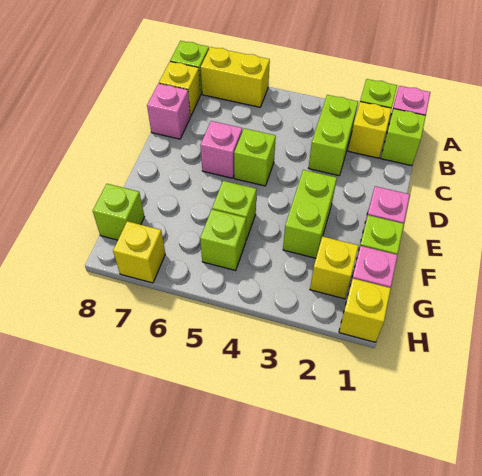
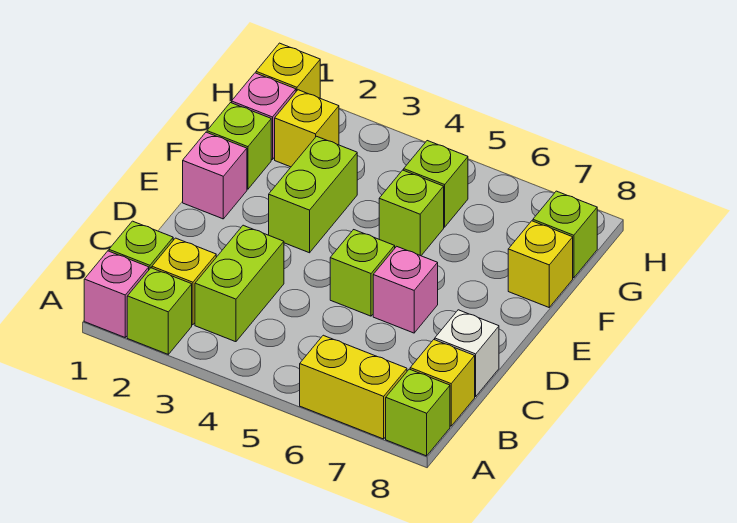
pink brick C8 level 1 -> white brick C8 level 1
yellow brick H7 level 1 -> yellow brick F8 level 1

